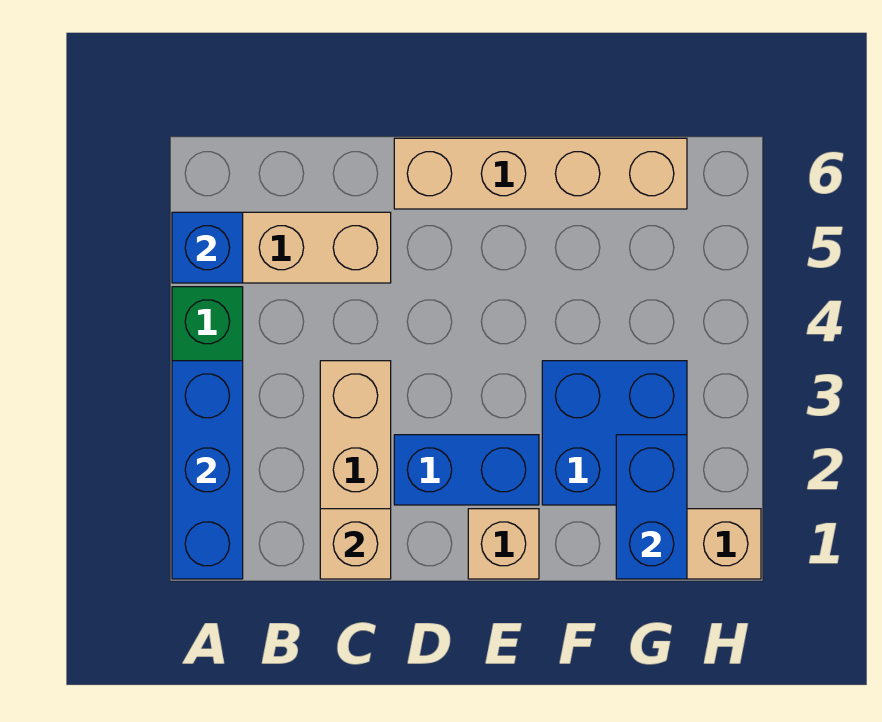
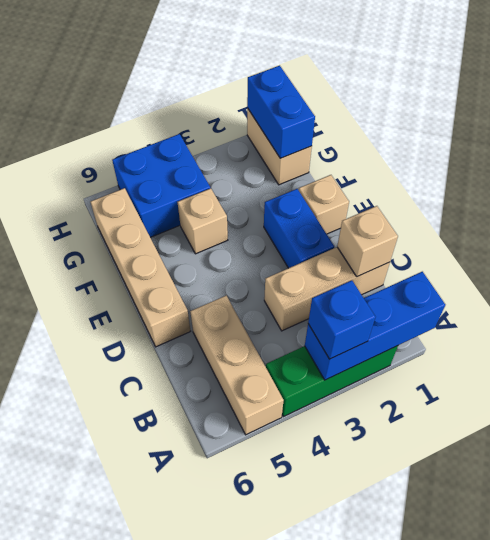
blue brick A5 level 2 -> blue brick A3 level 3
blue brick F2:G3 level 1 -> blue brick G4:H5 level 1
none -> tan brick F4 level 1
blue brick G1:G2 level 2 -> blue brick G1:H1 level 2

